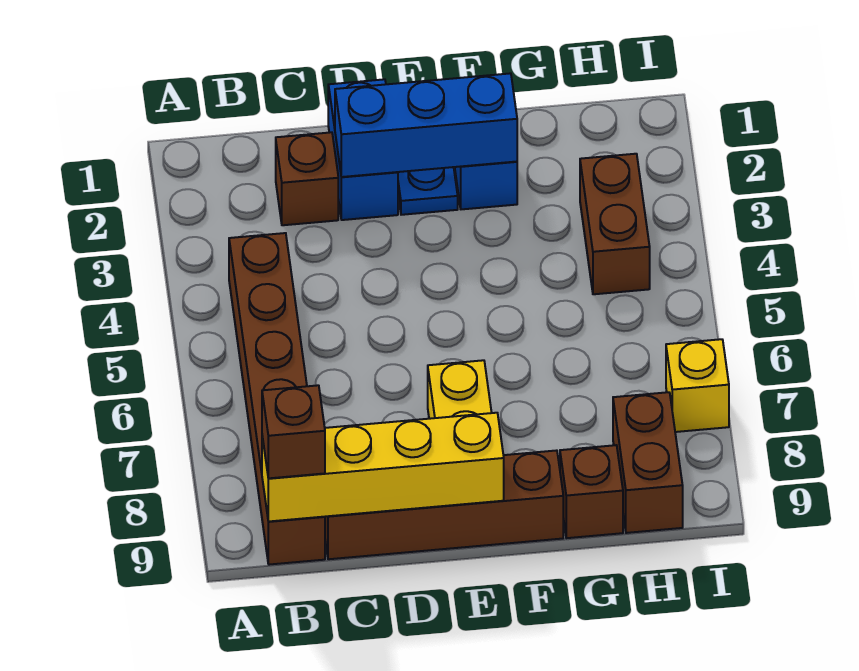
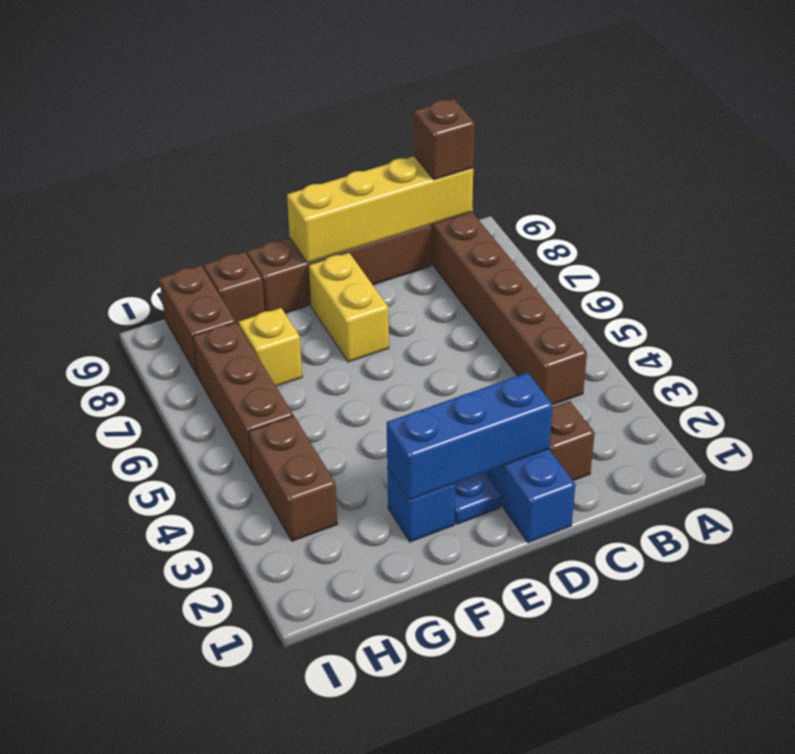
none -> brown brick H5:H7 level 1
yellow brick I7 level 1 -> yellow brick G7 level 1

